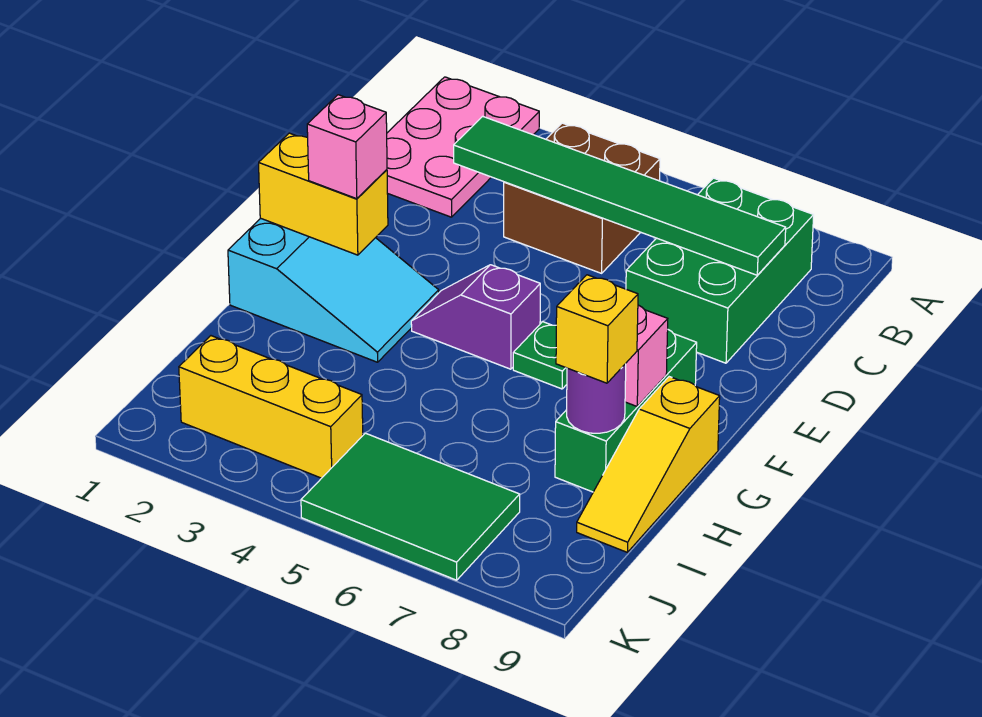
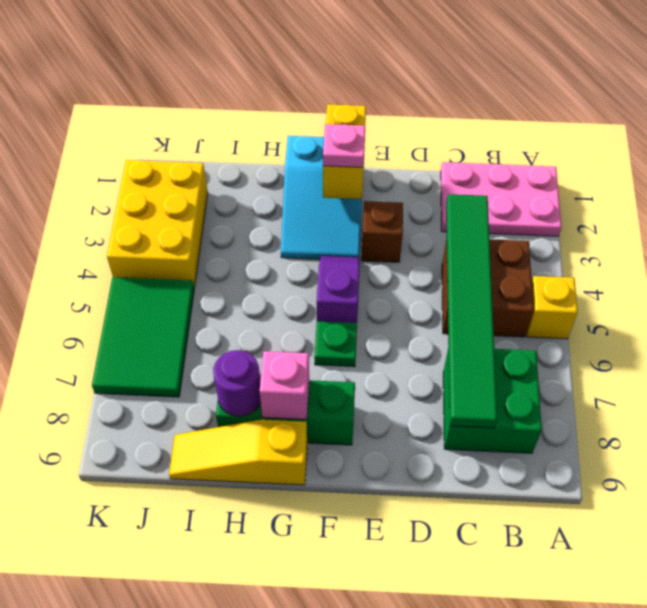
green brick B7:D8 level 1 -> green brick B7:C8 level 1
none -> brown brick E3 level 1
pink brick F2 level 3 -> pink plate F2 level 3
yellow brick H8 level 3 -> yellow brick A5 level 1
yellow brick J2:J4 level 1 -> yellow brick J2:K4 level 1

